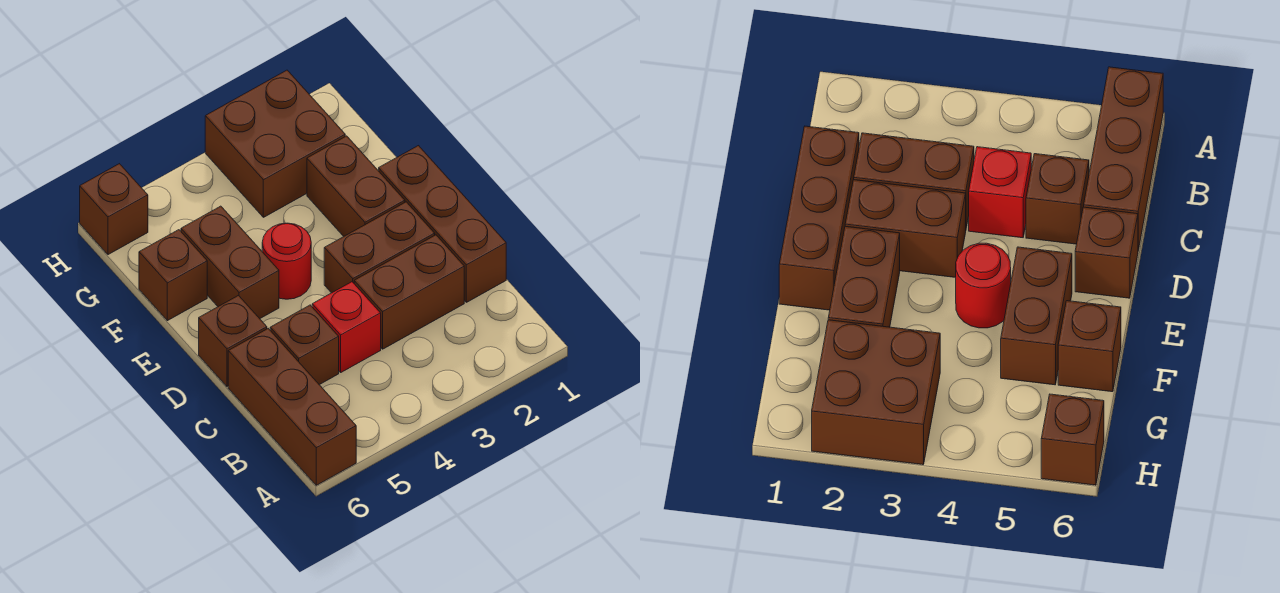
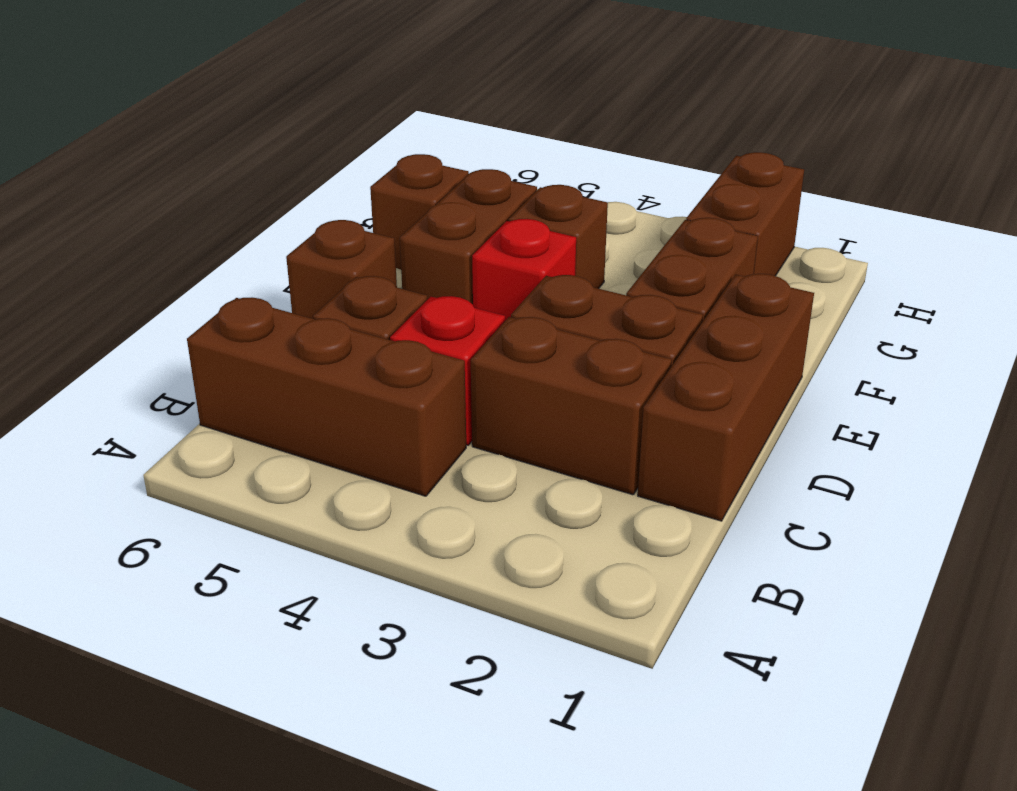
brown brick A6:C6 level 1 -> brown brick B4:B6 level 1
red round brick E4 level 1 -> red brick E4 level 1
brown brick G2:H3 level 1 -> brown brick G2:H2 level 1
brown brick H6 level 1 -> brown brick F4 level 1

